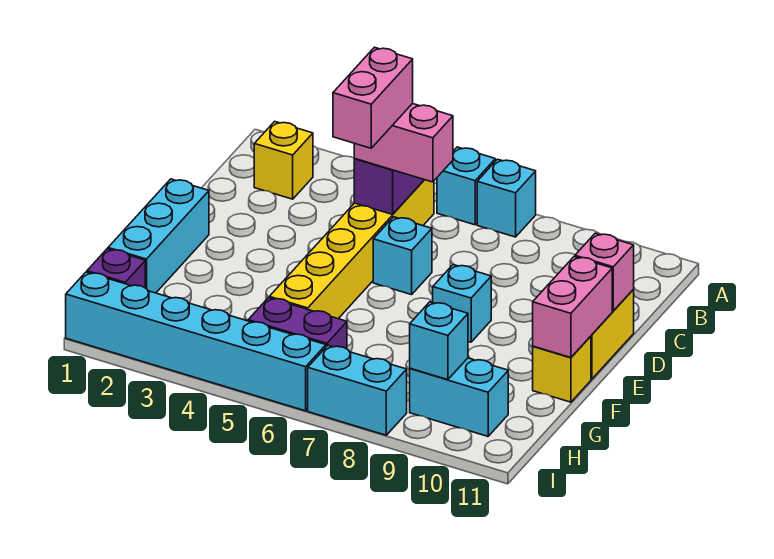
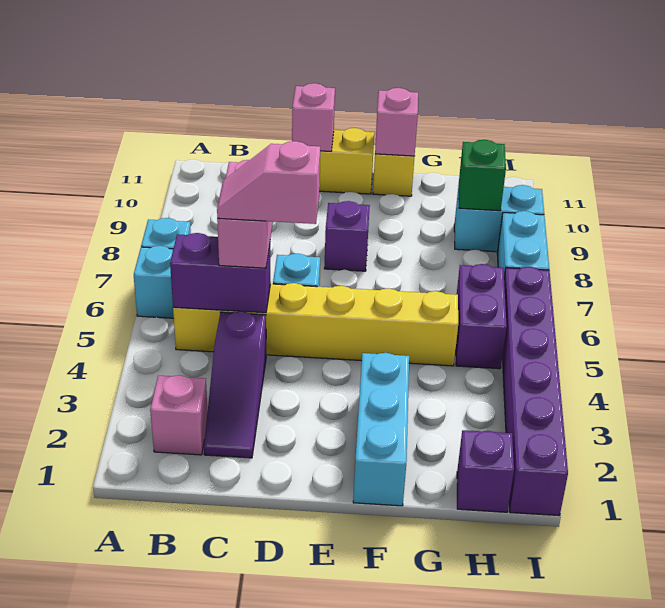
yellow brick B2 level 1 -> pink brick B2 level 1
none -> purple slope C2:C4 level 1 top 4
pink brick C5:D5 level 4 -> pink slope C5:D5 level 4 top D
cyan brick E1:G1 level 1 -> cyan brick F1:F3 level 1
cyan brick E8 level 1 -> purple brick E8 level 1
pink brick E11:F11 level 2 -> pink brick F11 level 2
cyan brick H9:H10 level 1 -> cyan brick H9:I9 level 1
cyan brick H9 level 2 -> green brick H9 level 2
cyan brick I1:I6 level 1 -> purple brick I1:I6 level 1

